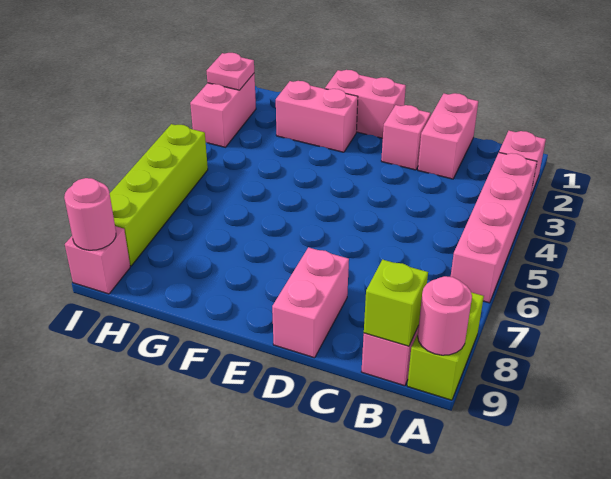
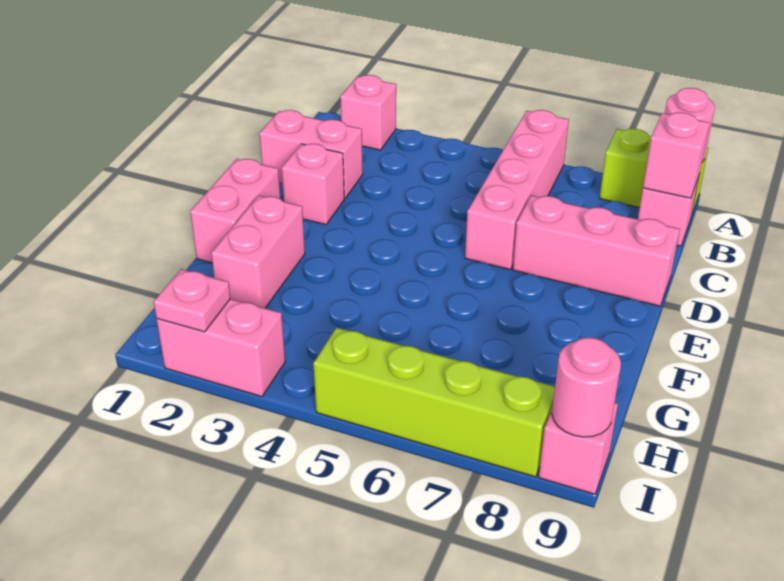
pink brick A3:A6 level 1 -> pink brick A6:D6 level 1
lime brick B9 level 2 -> pink brick B9 level 2
pink brick D8:D9 level 1 -> pink brick D7:D9 level 1

